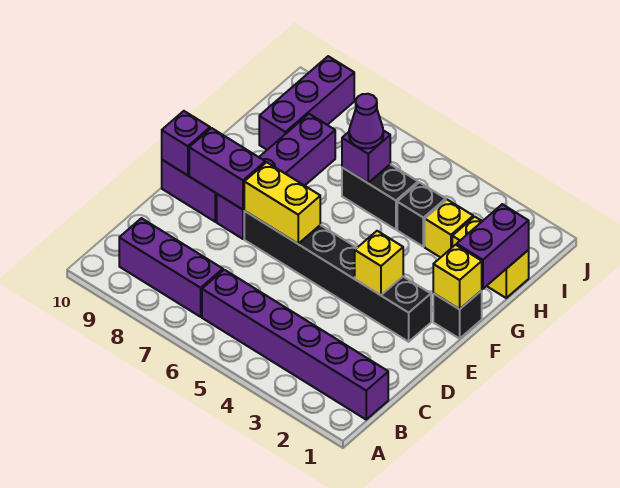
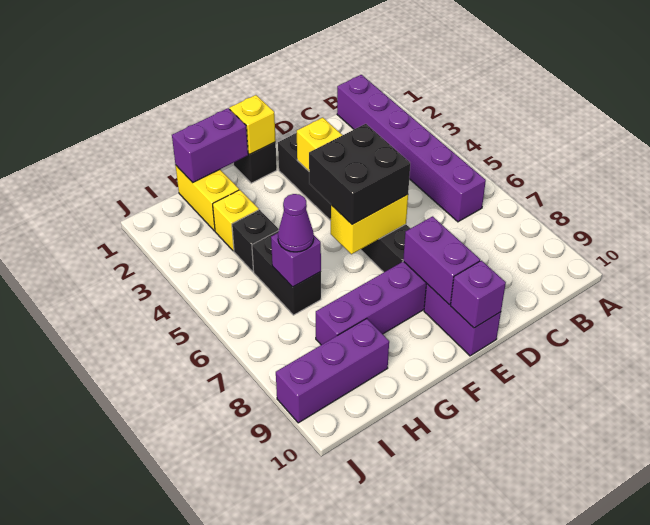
purple brick B7:B9 level 1 -> none
none -> black brick E5:F6 level 3
yellow brick E6:E7 level 2 -> yellow brick E6:F6 level 2

